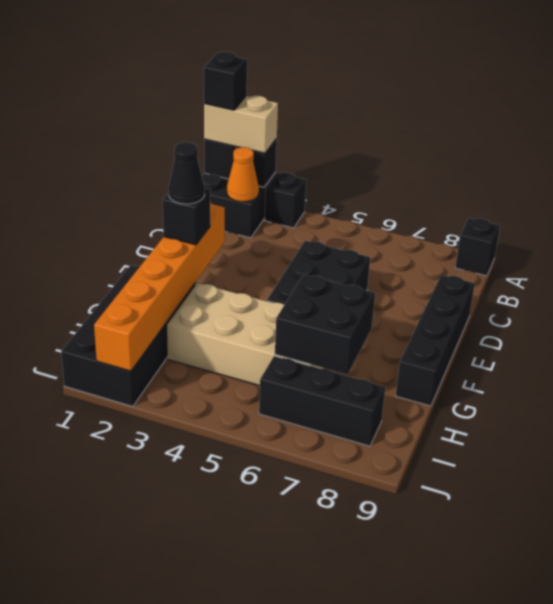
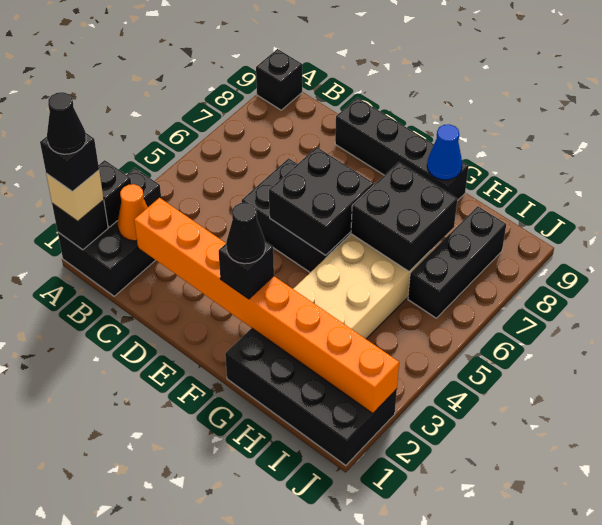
tan brick A1:A2 level 3 -> tan brick A1 level 3
none -> black cone A1 level 5
orange brick E2:J2 level 2 -> orange brick C2:J2 level 2
none -> black brick E5:F6 level 2
none -> blue cone G9 level 2

